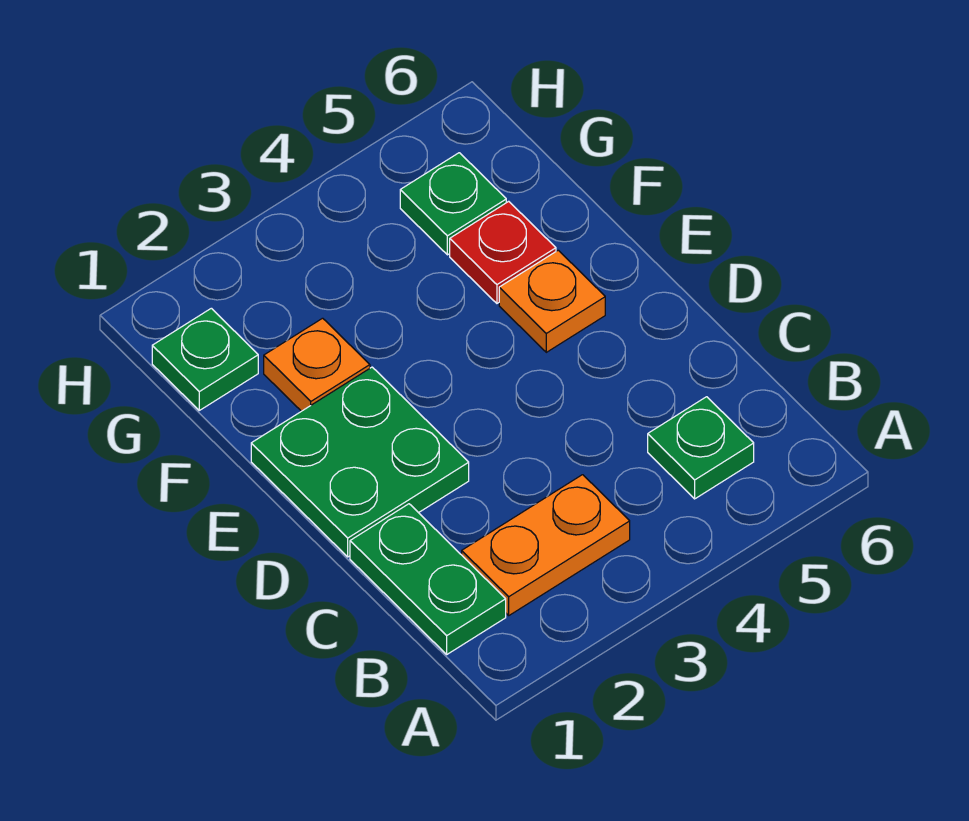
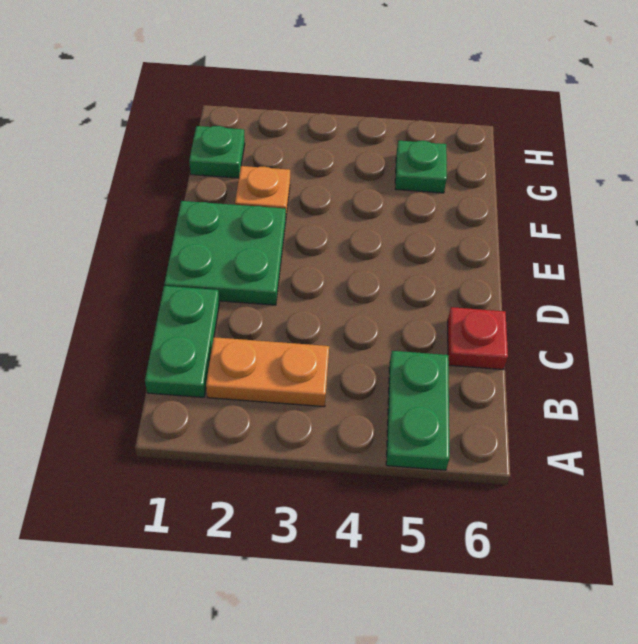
green plate B5 level 1 -> green plate A5:B5 level 1
orange plate E5 level 1 -> none
red plate F5 level 1 -> red plate C6 level 1

